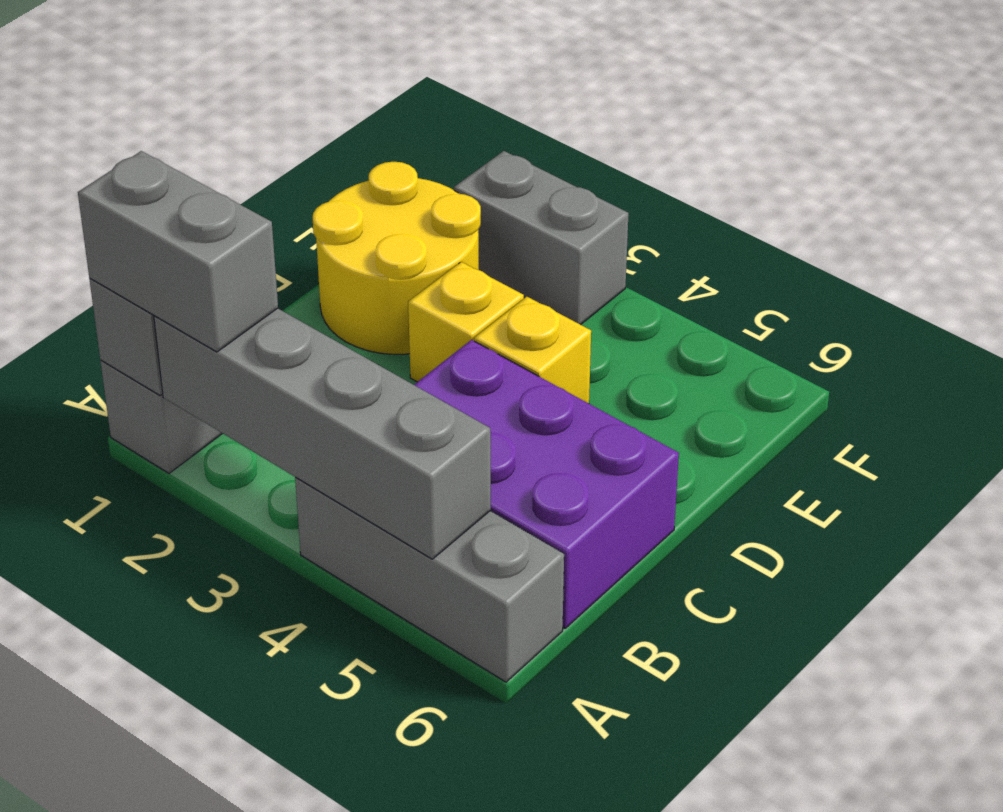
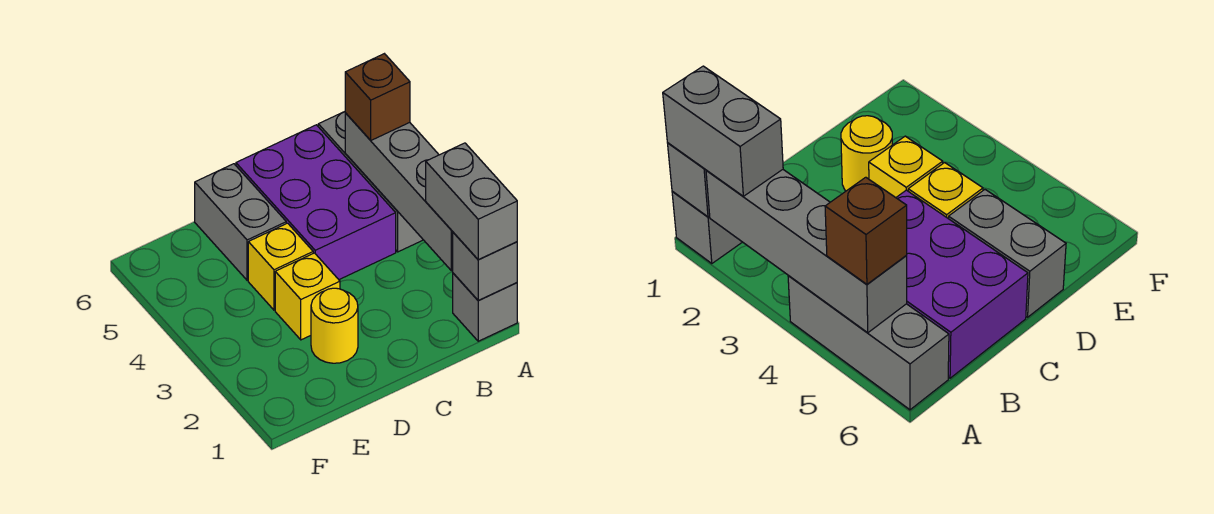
none -> brown brick A5 level 3
yellow round brick D1:E2 level 1 -> yellow round brick D2 level 1
grey brick F2:F3 level 1 -> grey brick D5:D6 level 1

